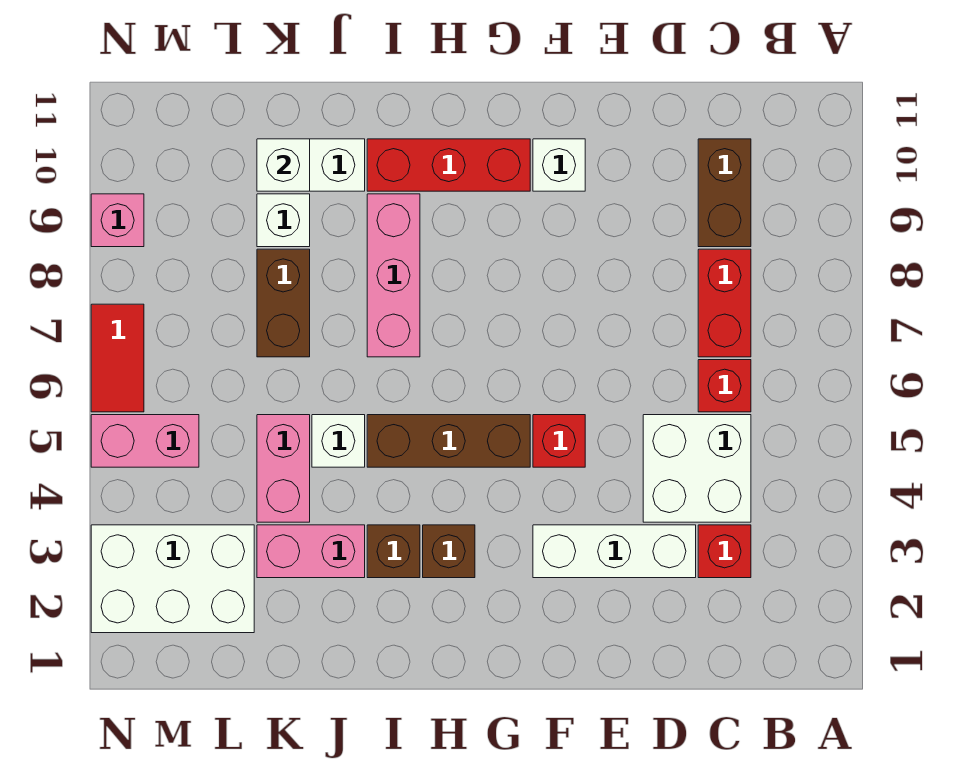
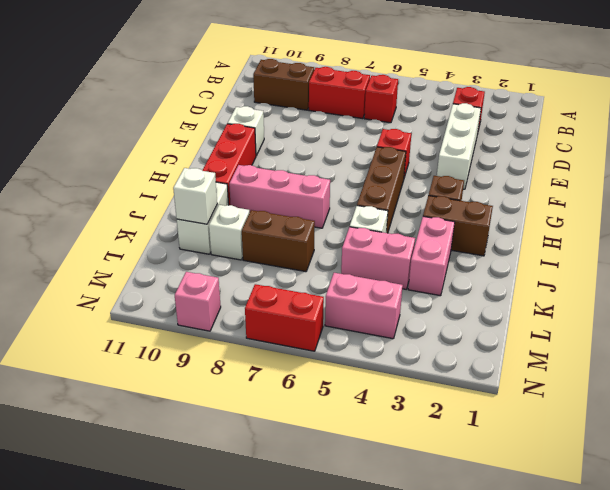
white brick C4:D5 level 1 -> none
brown brick I3 level 1 -> brown brick I2:I3 level 1
white brick L2:N3 level 1 -> none
pink brick M5:N5 level 1 -> pink brick M4:M5 level 1
red tile N6:N7 level 1 -> red brick N6:N7 level 1

